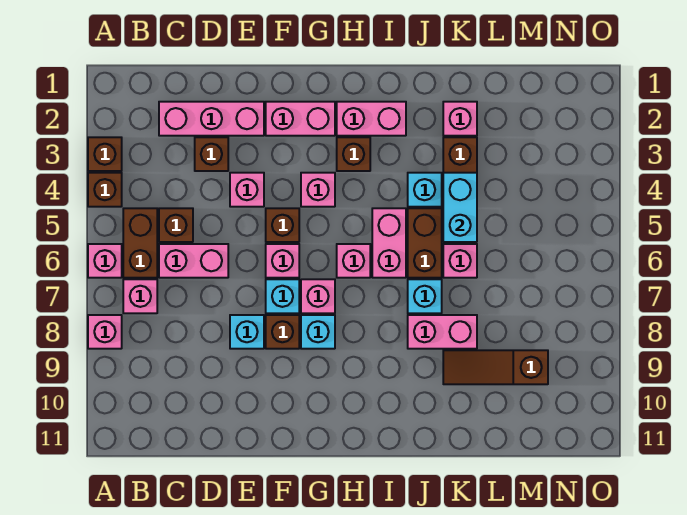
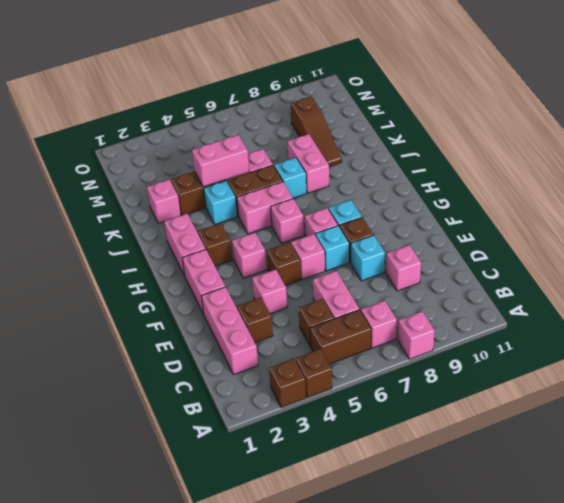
pink brick A6 level 1 -> pink brick D9 level 1
cyan brick K4:K5 level 2 -> pink brick K4:K5 level 2

